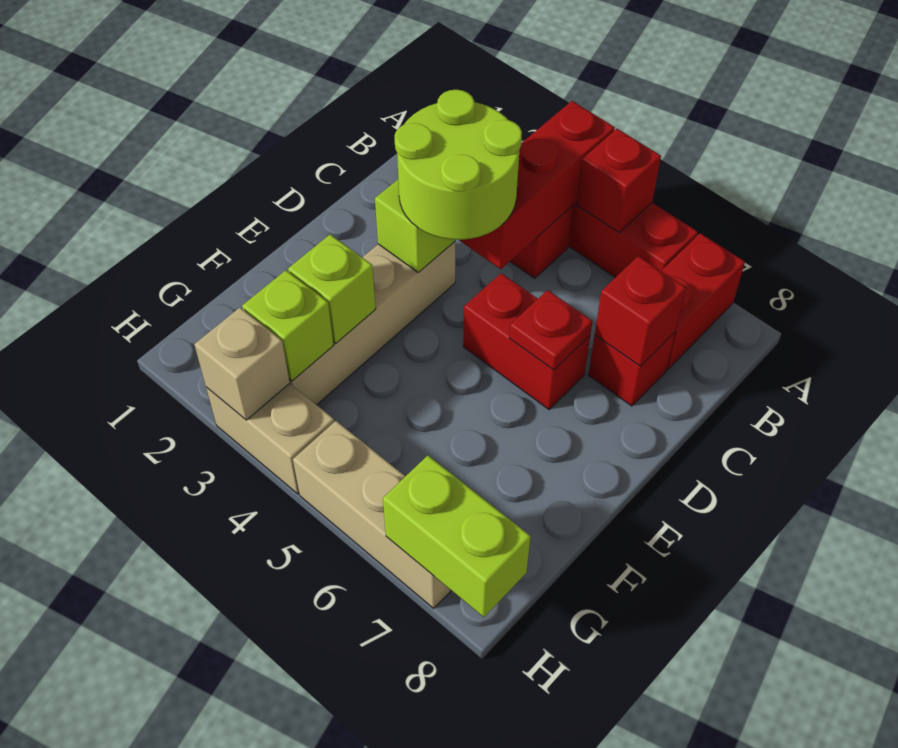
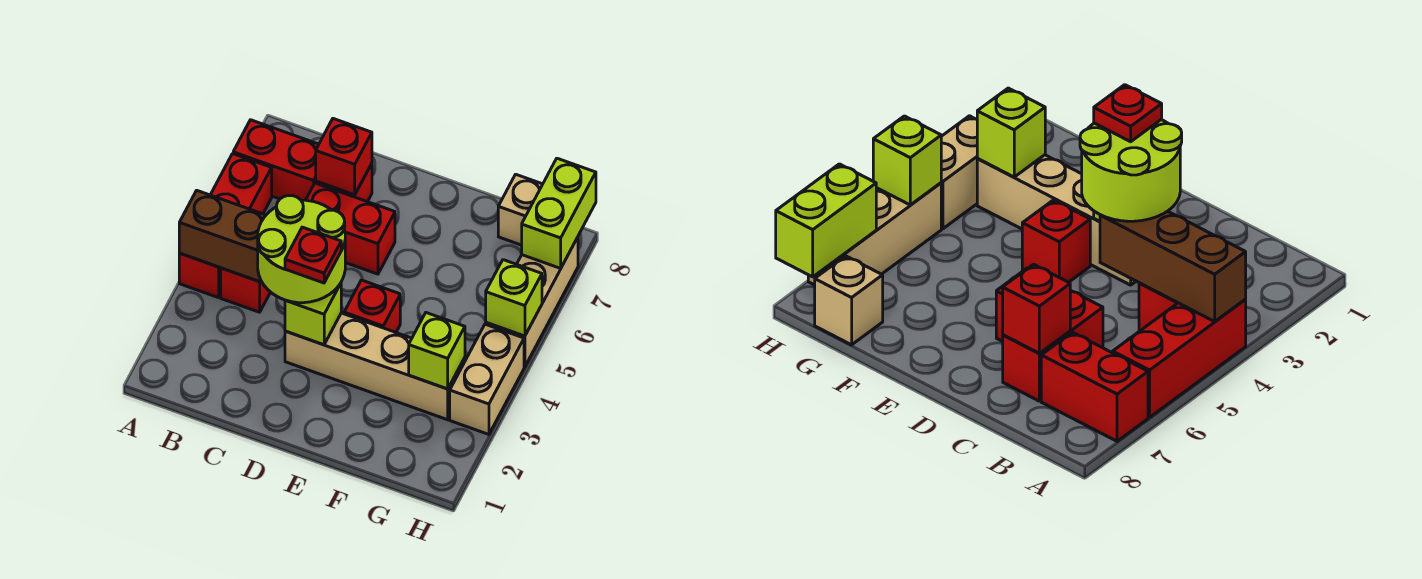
red brick A4:C4 level 2 -> brown brick A4:C4 level 2
red brick A5 level 2 -> red brick E4 level 1
red brick D5:D6 level 1 -> red brick C6:D6 level 1
red plate D6 level 2 -> red plate D3 level 4
lime brick F3 level 2 -> lime brick H5 level 2
tan brick H3 level 2 -> tan brick G8 level 1

